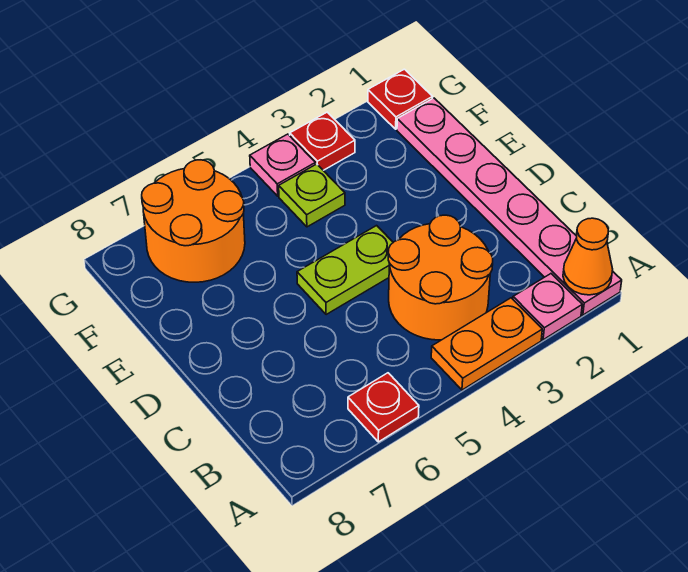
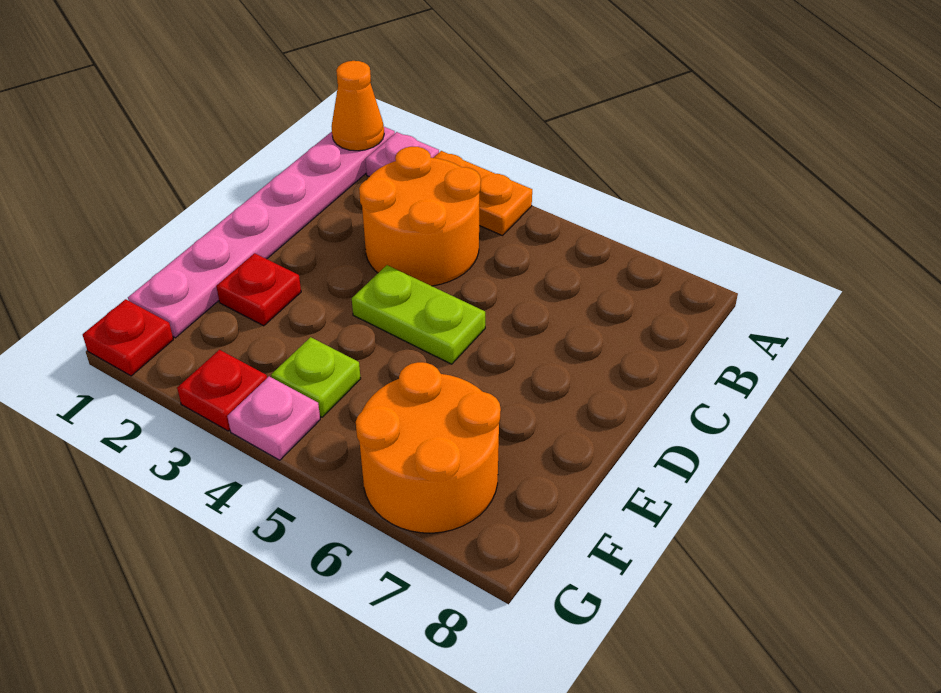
red plate A6 level 1 -> red plate E2 level 1

